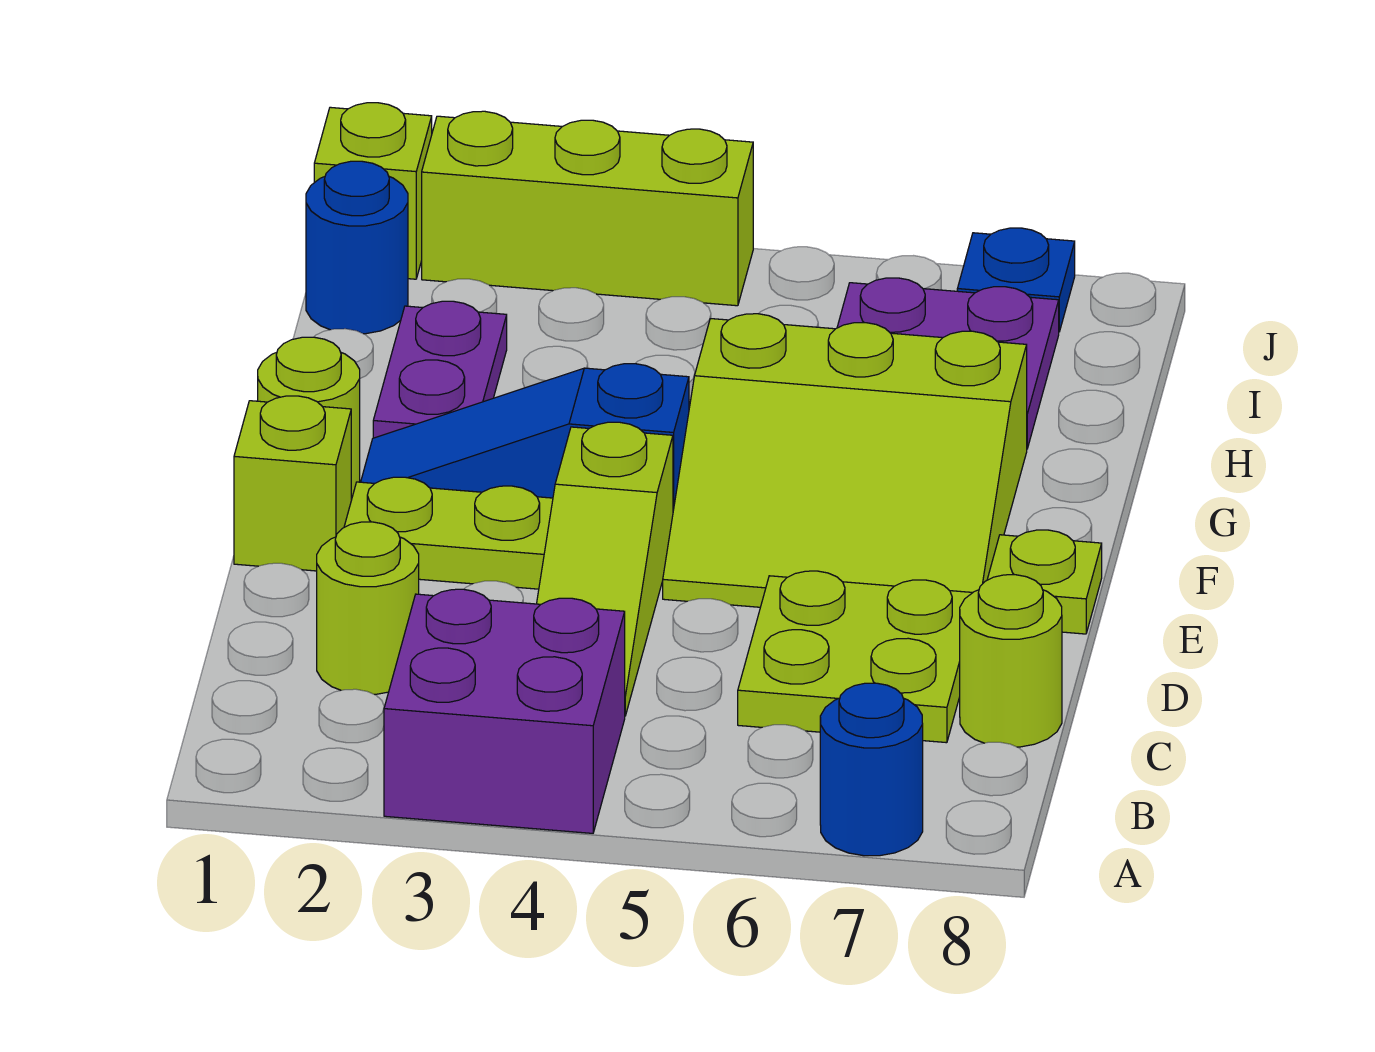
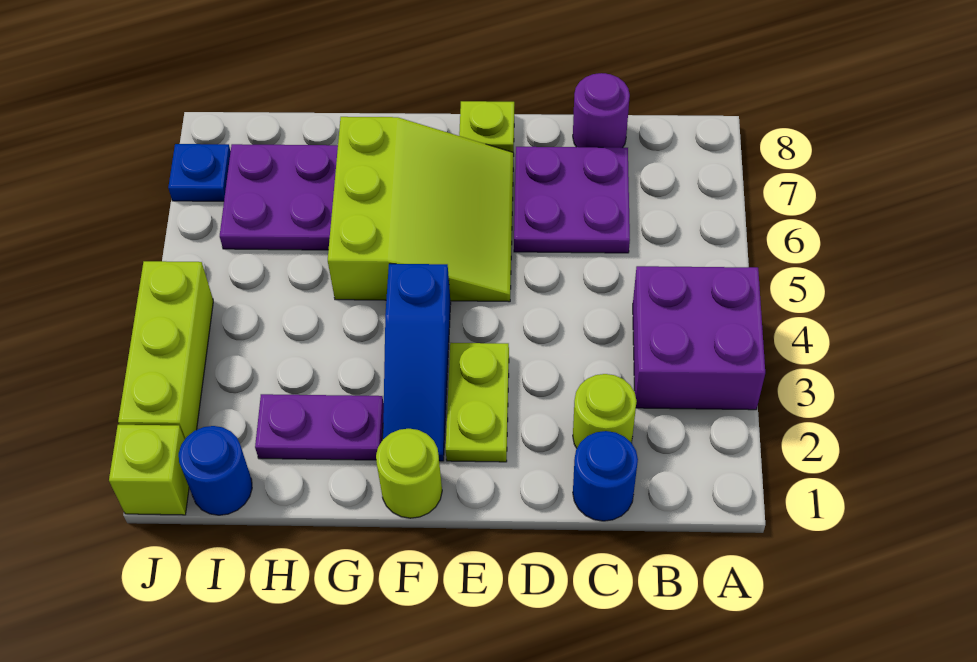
blue round brick A7 level 1 -> blue round brick C1 level 1
lime slope C4:E4 level 1 top E -> none
lime plate C6:D7 level 1 -> purple plate C6:D7 level 1
lime round brick C8 level 1 -> purple round brick C8 level 1
lime brick E1 level 1 -> none

